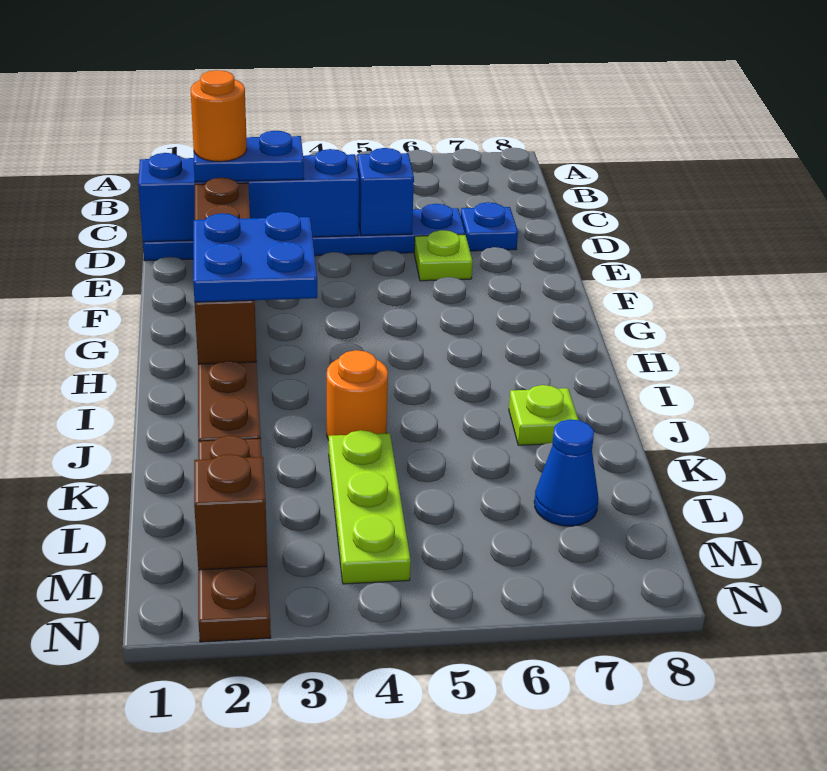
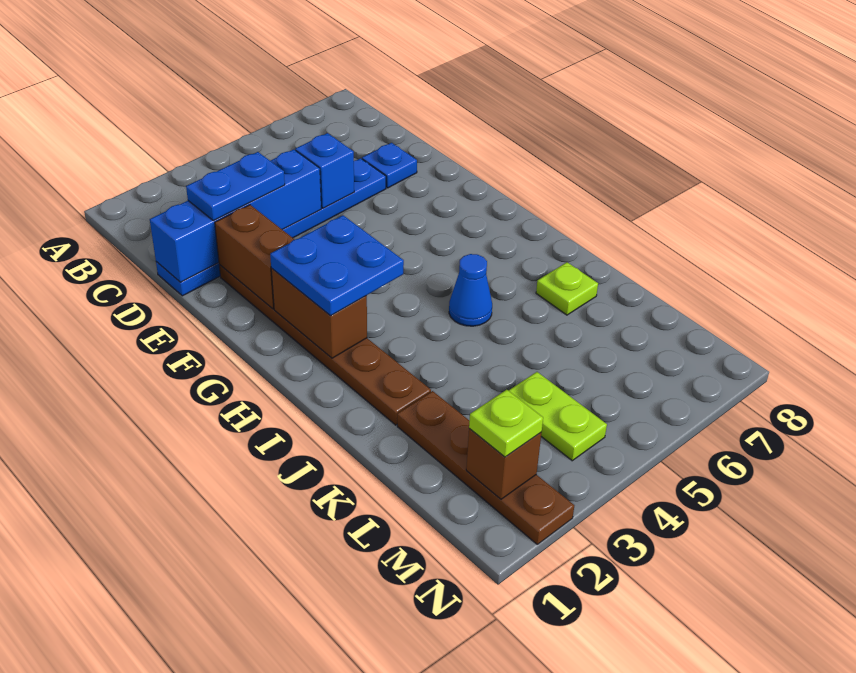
orange round brick D2 level 4 -> none
lime plate E6 level 1 -> lime plate M2 level 3
orange round brick J4 level 1 -> none
lime plate K4:M4 level 1 -> lime plate L4:M4 level 1
blue cone L7 level 1 -> blue cone I5 level 1

